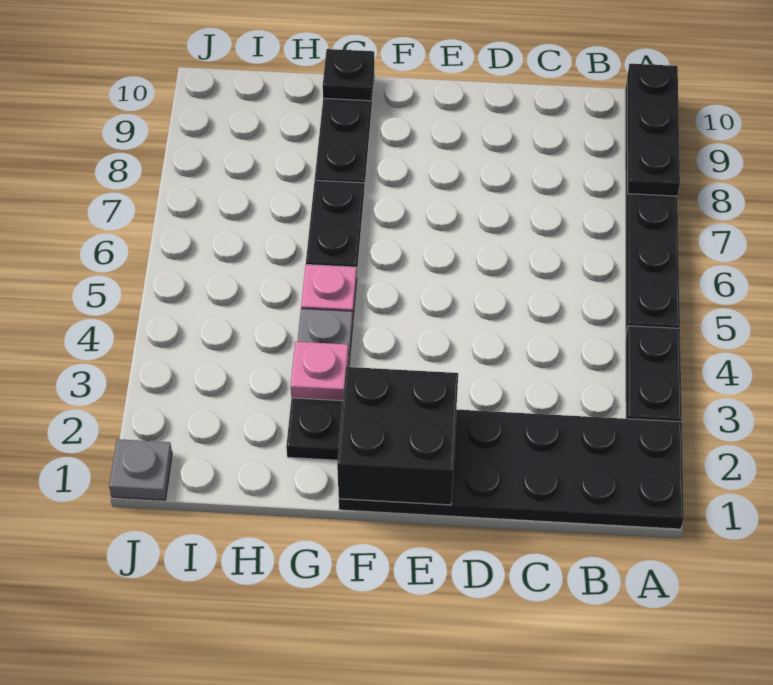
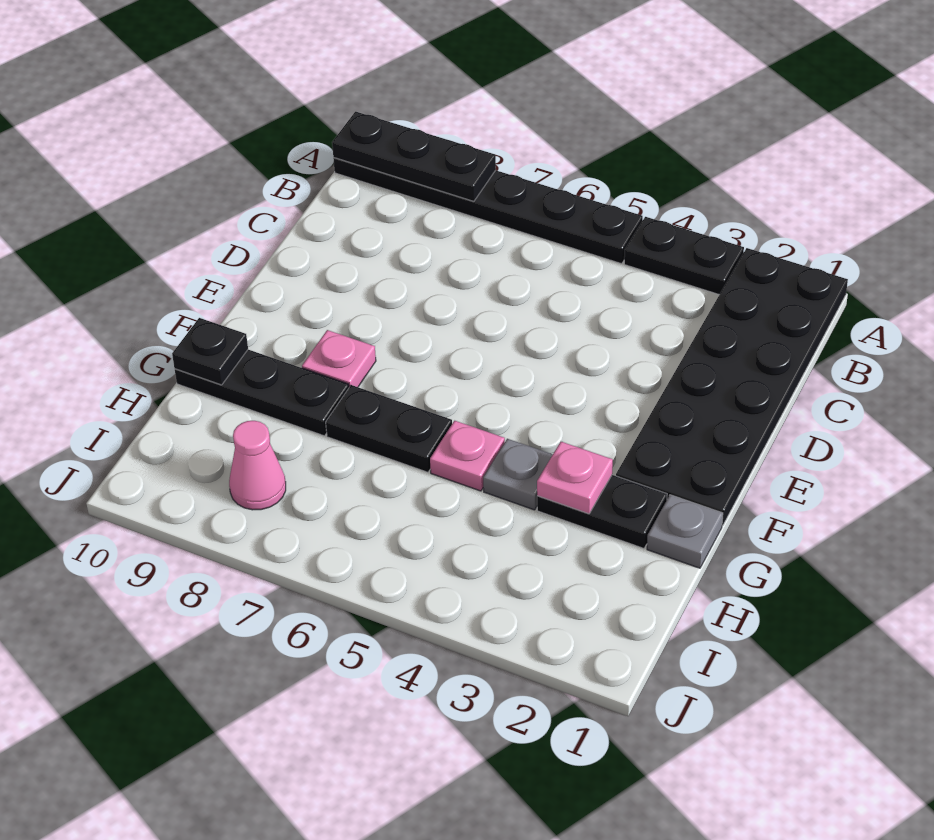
black brick E1:F2 level 2 -> none
none -> pink plate F8 level 1
none -> pink cone I8 level 1
grey plate J1 level 1 -> grey plate G1 level 1

